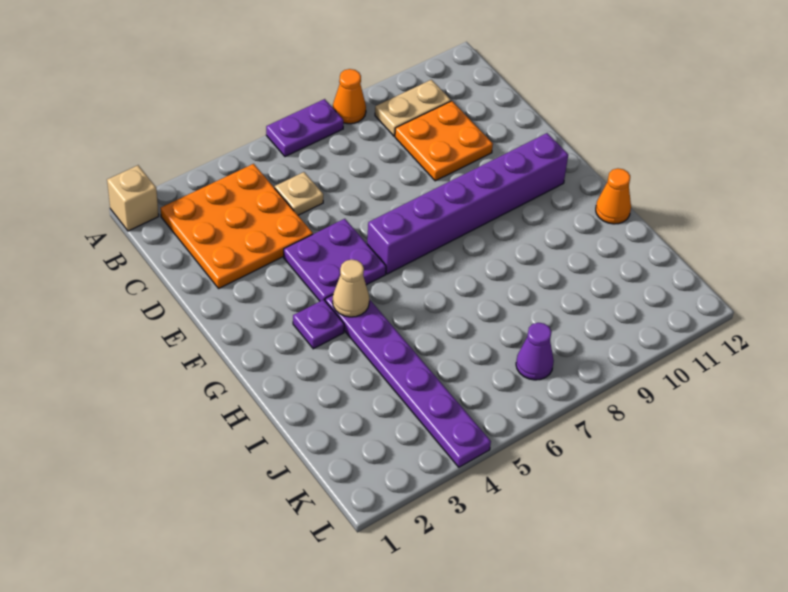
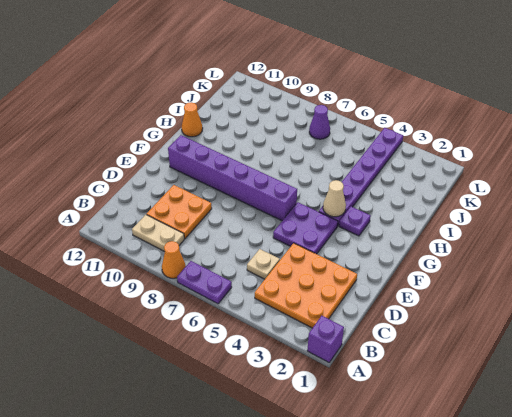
tan brick A1 level 1 -> purple brick A1 level 1

